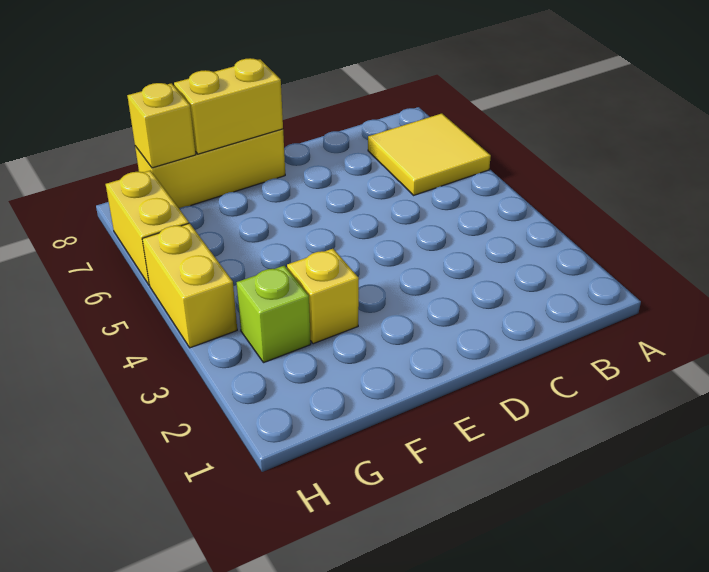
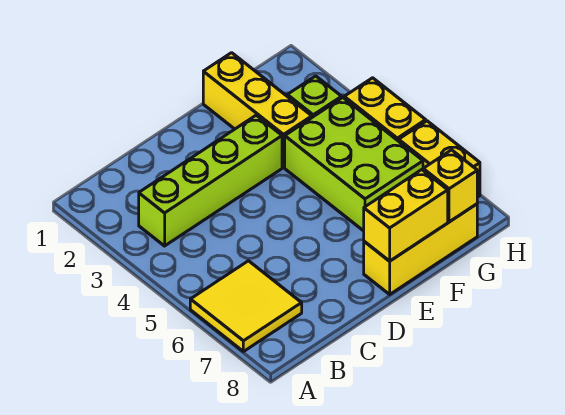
none -> lime brick B3:E3 level 1
yellow brick F3 level 1 -> yellow brick F1:F3 level 1
none -> lime brick F4:G6 level 1

